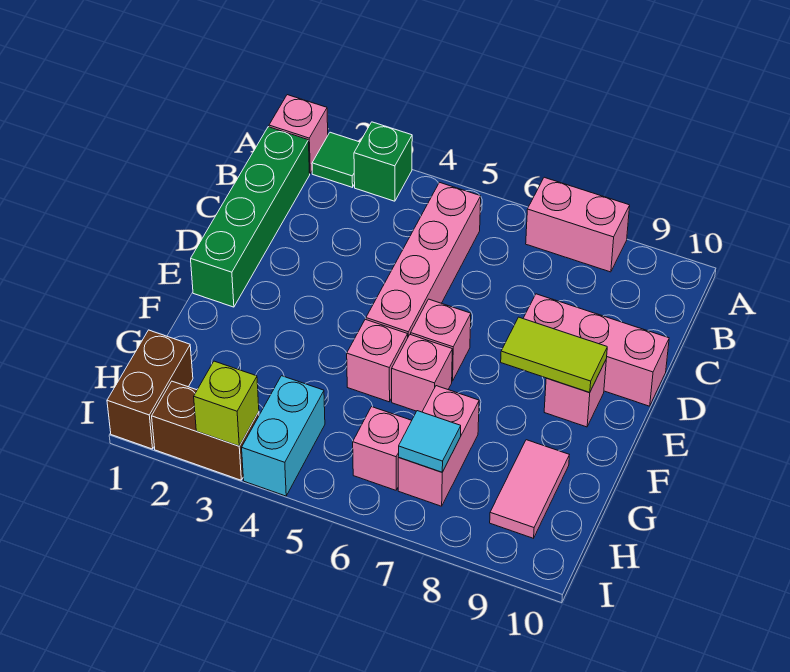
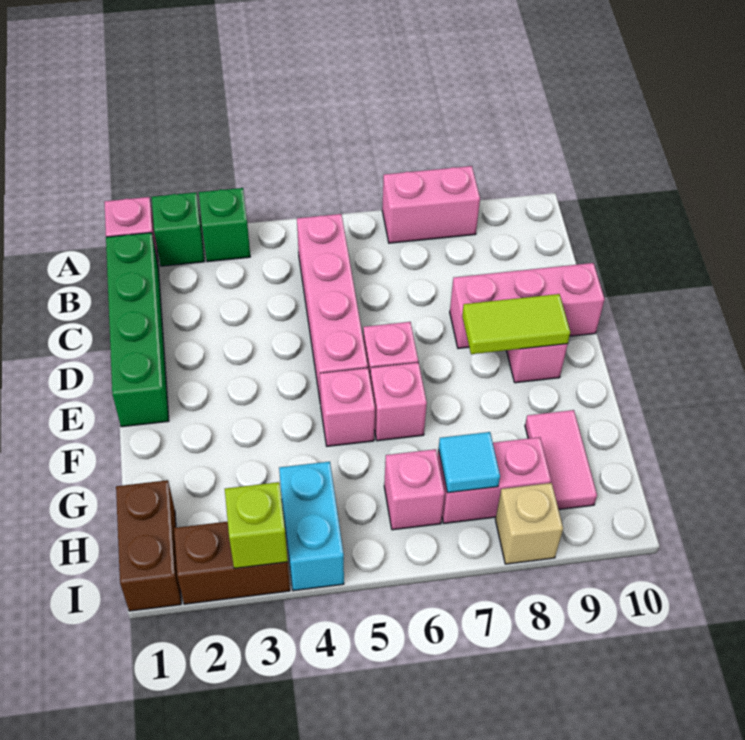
green tile A2 level 1 -> green brick A2 level 1
pink brick G7:H7 level 1 -> pink brick H7:H8 level 1
none -> tan brick I8 level 1

